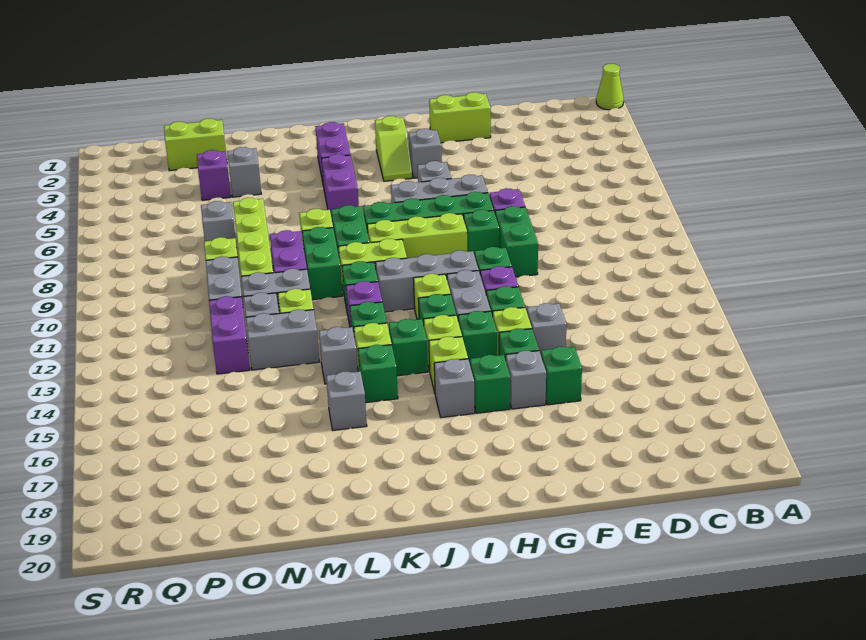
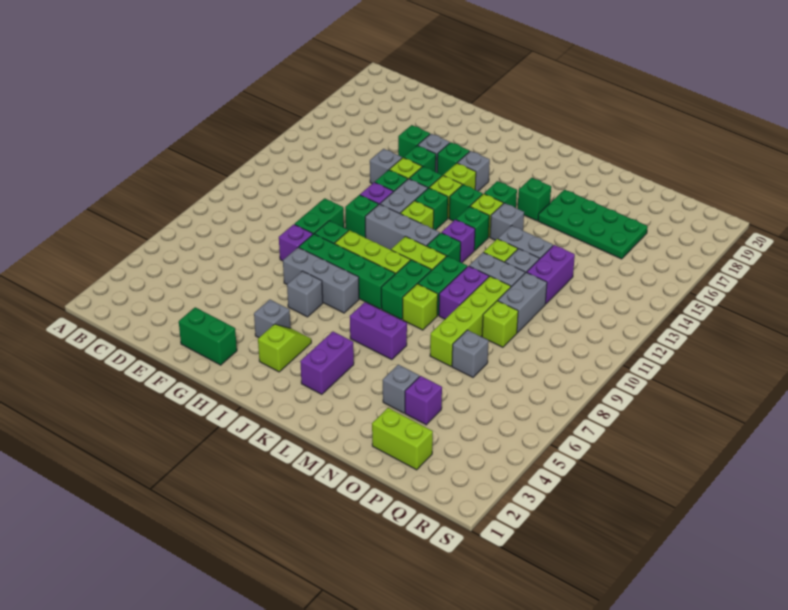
lime cone A1 level 1 -> none
lime brick F2:G2 level 1 -> green brick F2:G2 level 1
purple brick K5:K6 level 1 -> purple brick K6:L6 level 1
grey brick L16 level 1 -> green brick L16 level 1
none -> green plate M16:P17 level 1

